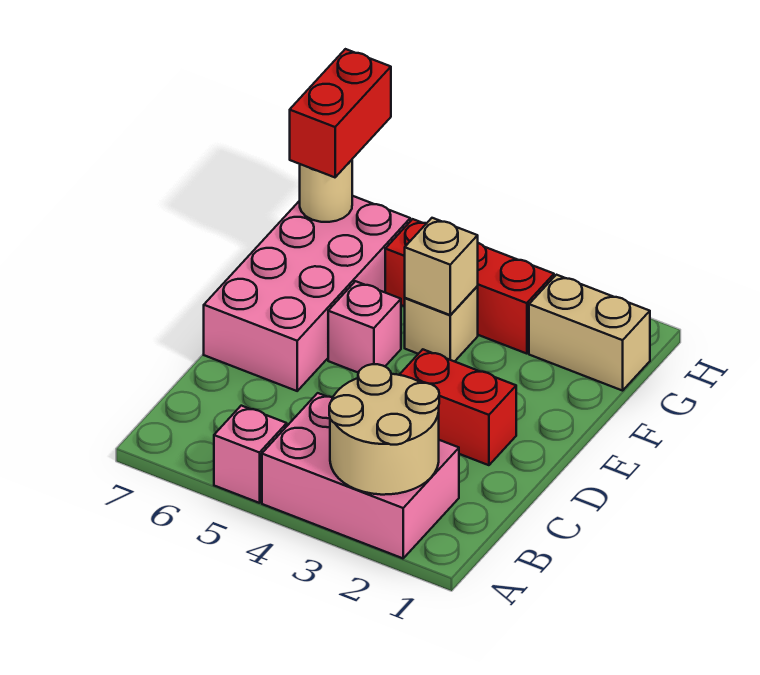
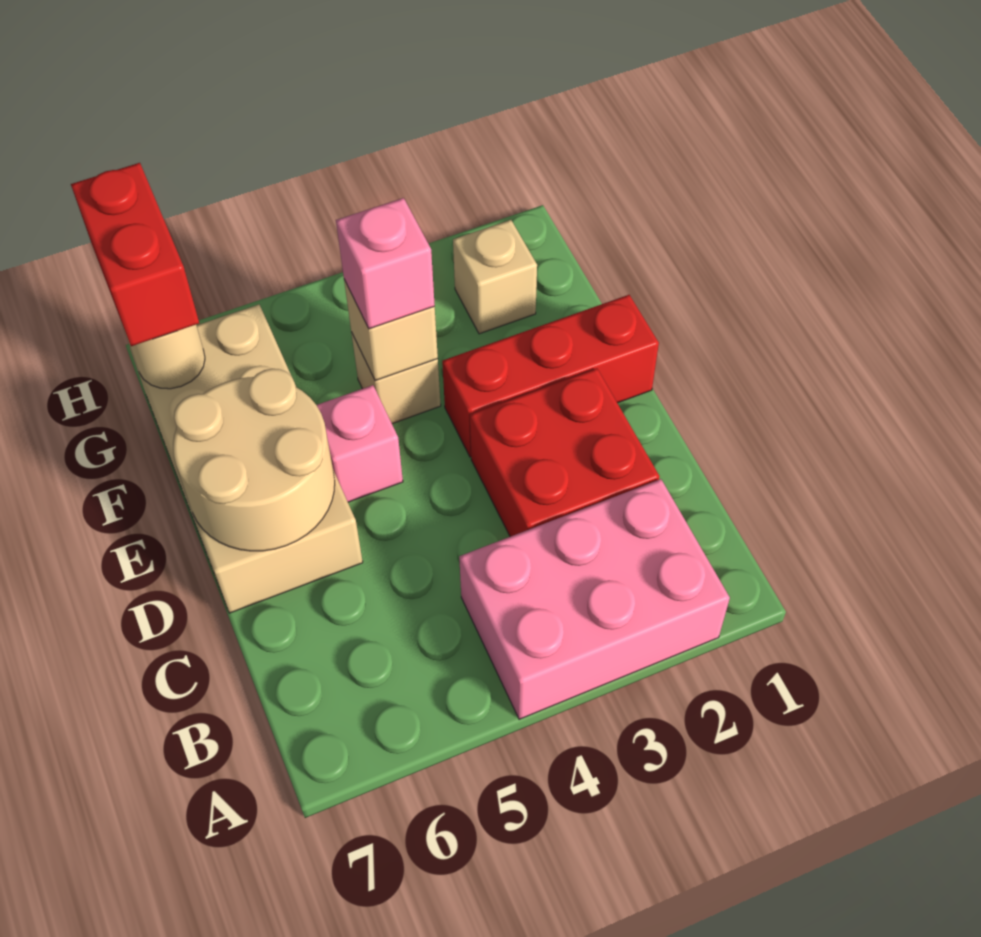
tan round brick A2:B3 level 2 -> tan round brick D6:E7 level 2
pink brick A5 level 1 -> pink brick F4 level 3
red brick D2:D3 level 1 -> red brick C2:D3 level 1
pink brick D6:G7 level 1 -> tan brick D6:G7 level 1
tan brick G1:G2 level 1 -> tan brick G2 level 1
red brick G3:G5 level 1 -> red brick E1:E3 level 1

